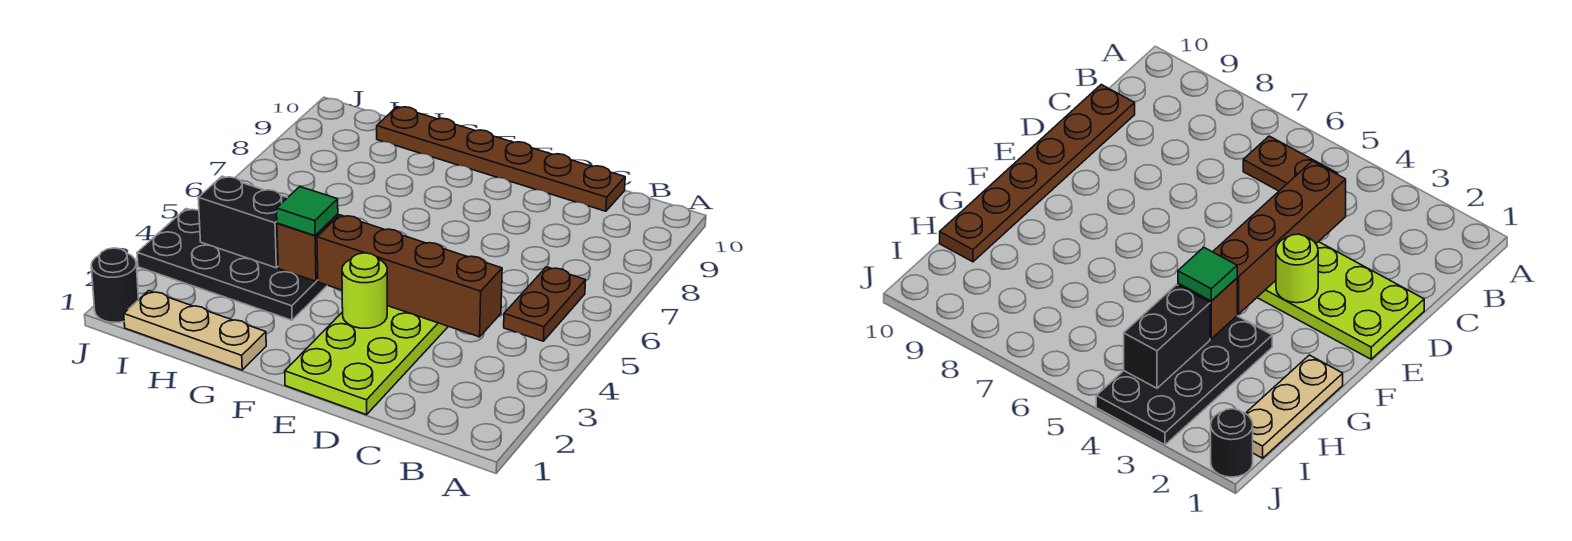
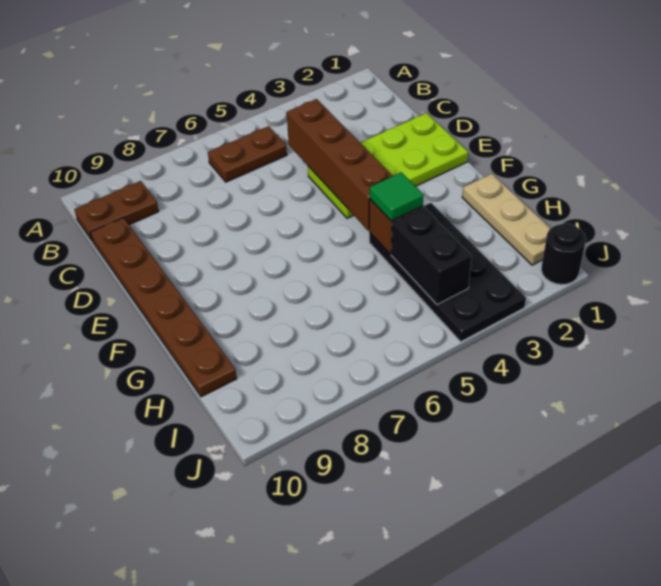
none -> brown plate B9:B10 level 1
lime round brick E3 level 2 -> none

